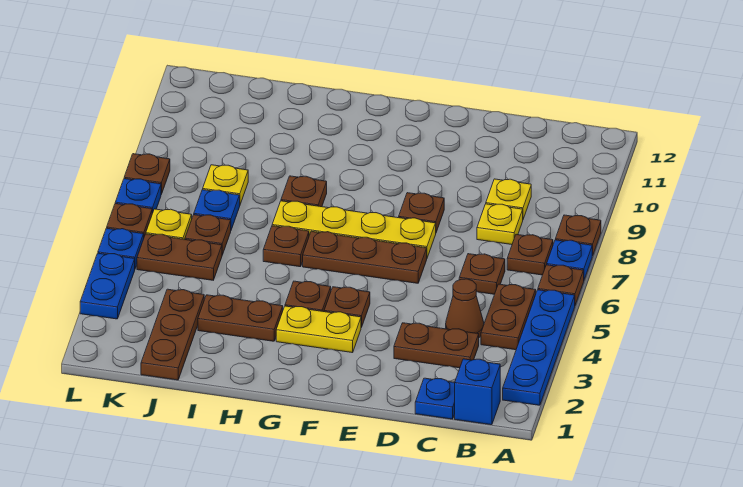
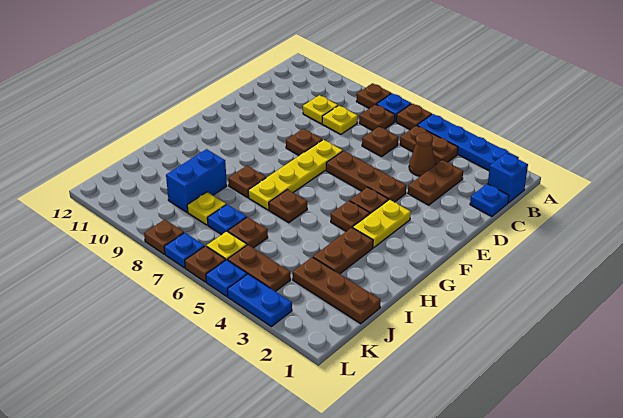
brown plate E6:G6 level 1 -> brown plate E4:E6 level 1
none -> blue brick I9:J9 level 1
brown plate J5:K5 level 1 -> brown plate K4:K5 level 1

